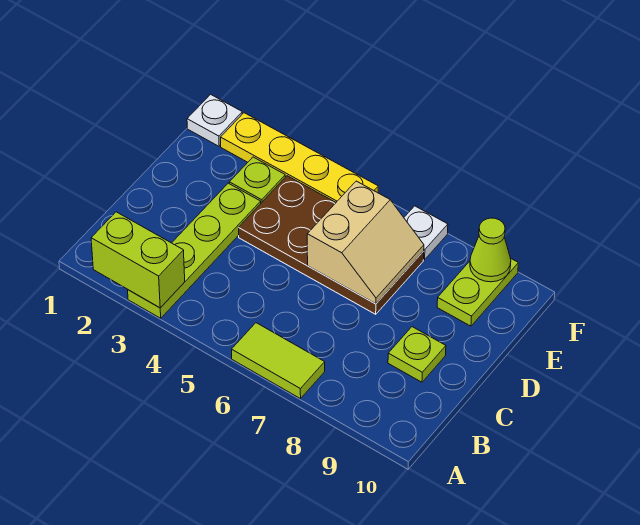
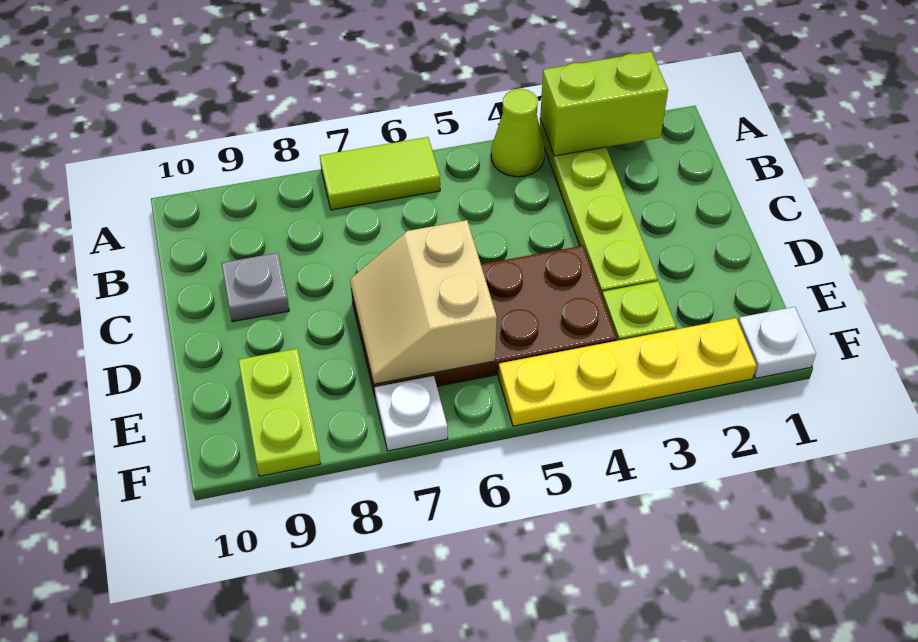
lime plate C9 level 1 -> grey plate C9 level 1
lime cone F9 level 2 -> lime cone A4 level 1

